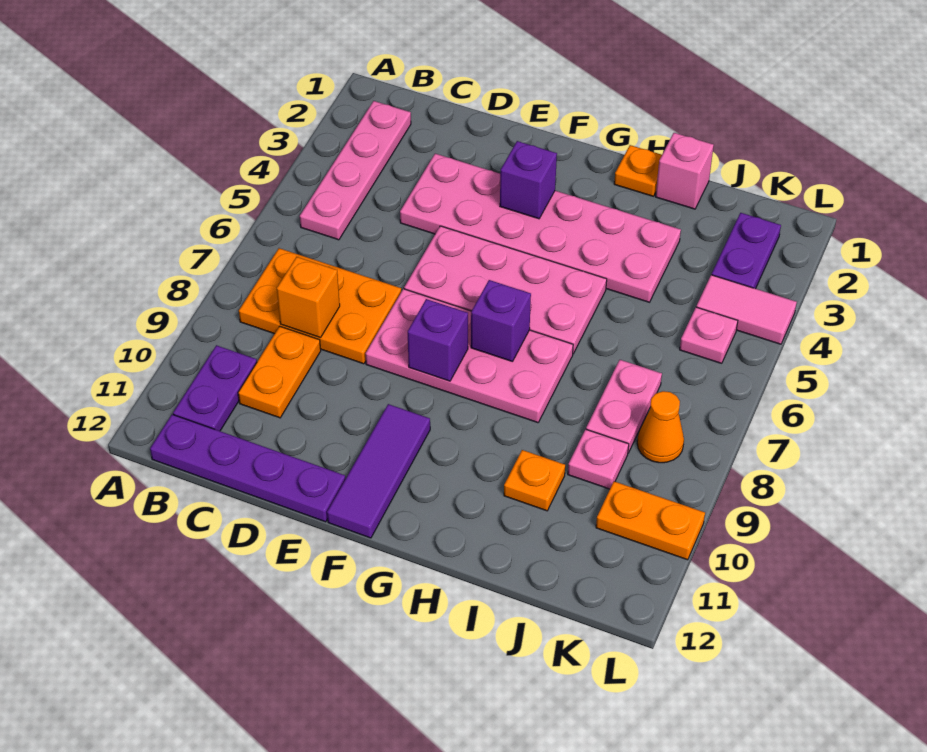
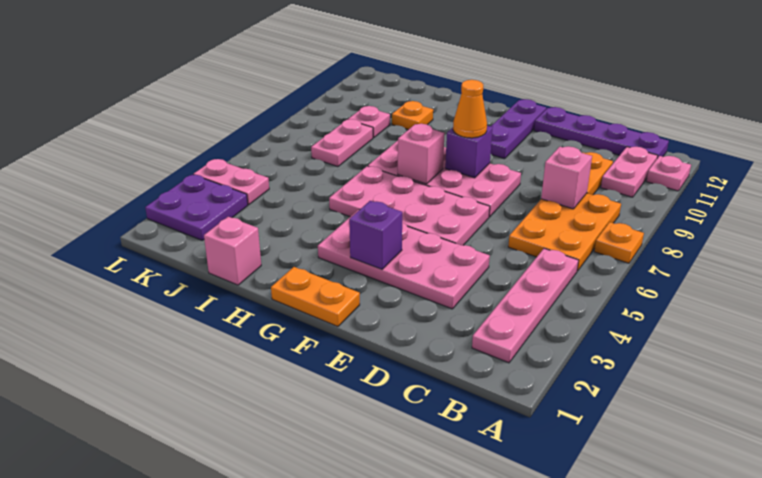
orange plate B7:D8 level 1 -> orange plate B6:C8 level 1
purple plate B10:B11 level 1 -> pink plate B10:B11 level 1
orange brick C8 level 2 -> pink brick C8 level 2
pink plate D3:I4 level 1 -> pink plate D3:G4 level 1
purple tile F10:F12 level 1 -> purple plate F10:F12 level 1
purple brick G7 level 2 -> pink brick G7 level 2
orange plate H1 level 1 -> orange plate A7 level 1
purple plate K2:K3 level 1 -> purple plate K2:L3 level 1
pink tile K4:L4 level 1 -> pink plate K4:L4 level 1
pink plate K5 level 1 -> pink plate A11 level 1
orange cone K8 level 1 -> orange cone F8 level 3
orange plate K10:L10 level 1 -> orange plate F1:G1 level 1

